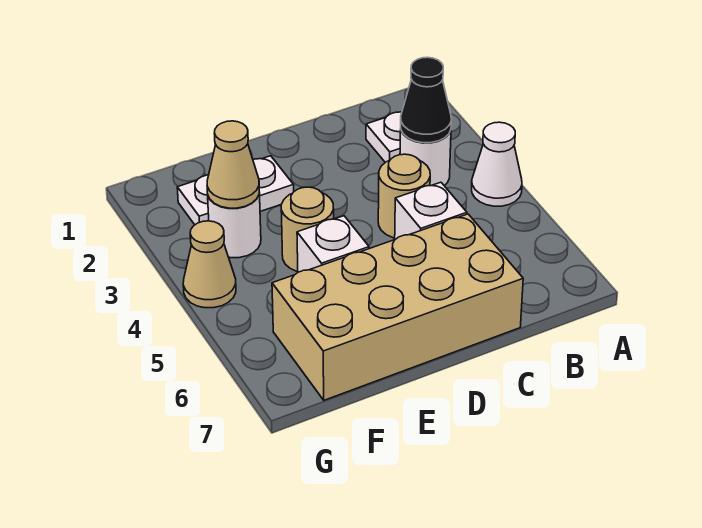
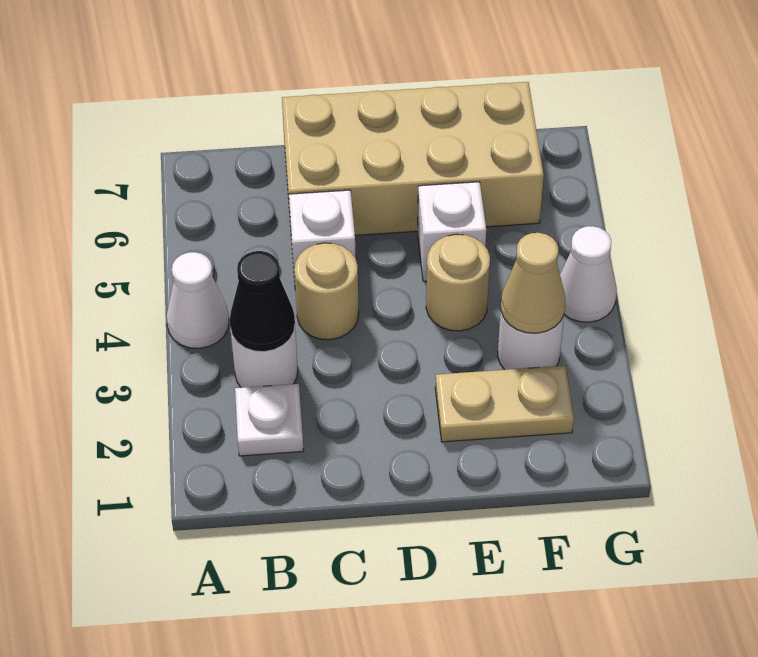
white plate E2:F2 level 1 -> tan plate E2:F2 level 1
tan cone G4 level 1 -> white cone G4 level 1

